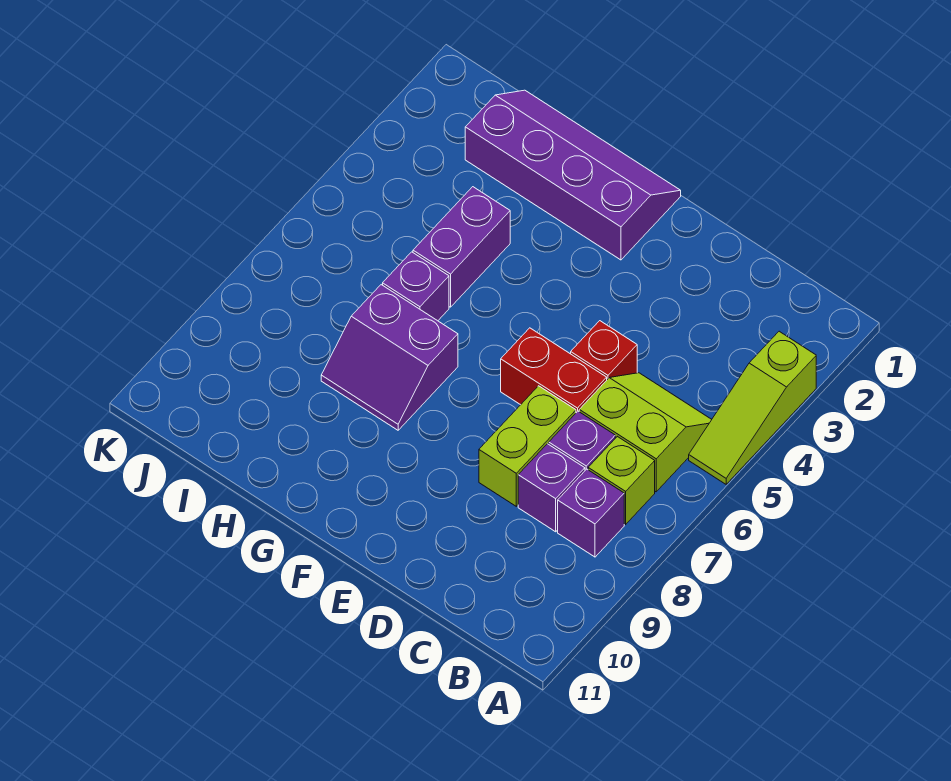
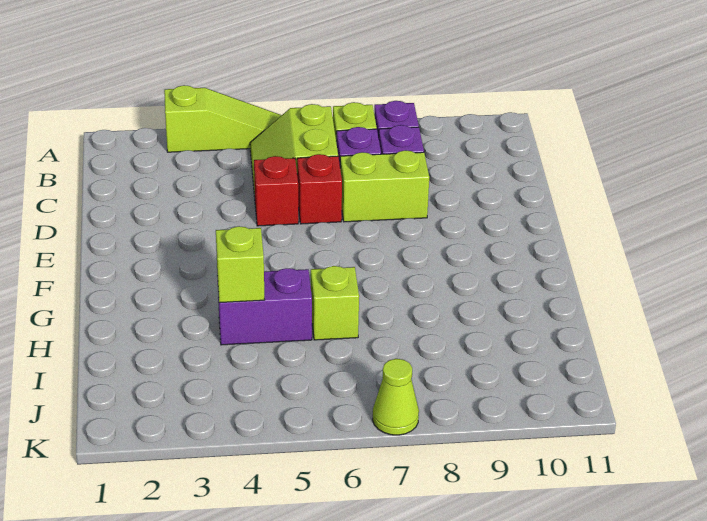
red brick D6:E6 level 1 -> red brick D6 level 1
purple slope F1:I2 level 1 top 2 -> none
purple slope G7:H8 level 1 top 7 -> none
none -> lime brick H4 level 2
purple brick H6 level 1 -> lime brick H6 level 1
none -> lime cone K7 level 1

